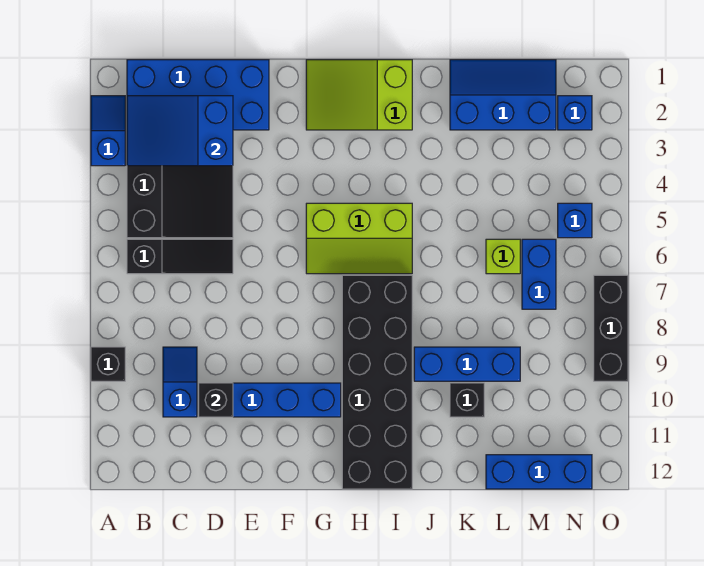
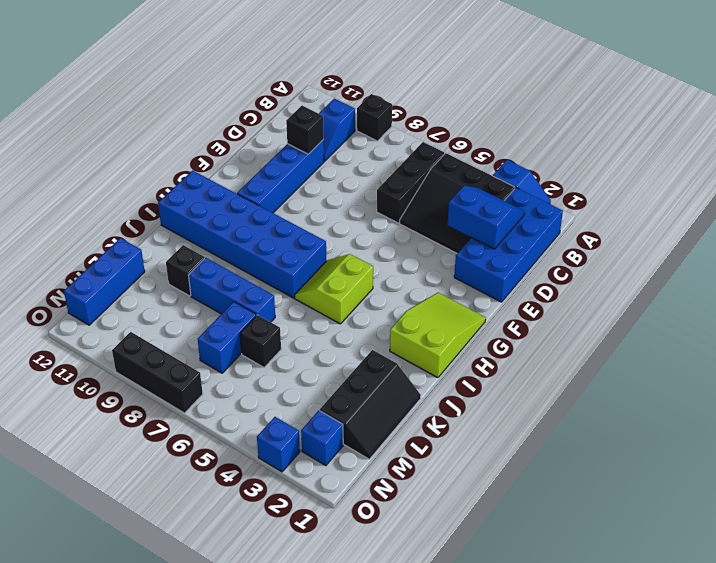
blue slope B2:D3 level 2 top D -> blue slope C2:D3 level 2 top D
black slope B6:D6 level 1 top B -> black brick B6:D6 level 1
blue slope C9:C10 level 1 top 10 -> blue slope B10:C10 level 1 top B
lime slope G5:I6 level 1 top 5 -> lime slope H5:I6 level 1 top 5
black brick H7:I12 level 1 -> blue brick H7:I12 level 1
blue brick J9:L9 level 1 -> blue brick K7:K9 level 1
blue slope K1:M2 level 1 top 2 -> black slope K1:M2 level 1 top 2
lime brick L6 level 1 -> black brick L6 level 1
blue brick M6:M7 level 1 -> blue brick L7:M7 level 1
blue brick N5 level 1 -> blue brick O3 level 1

